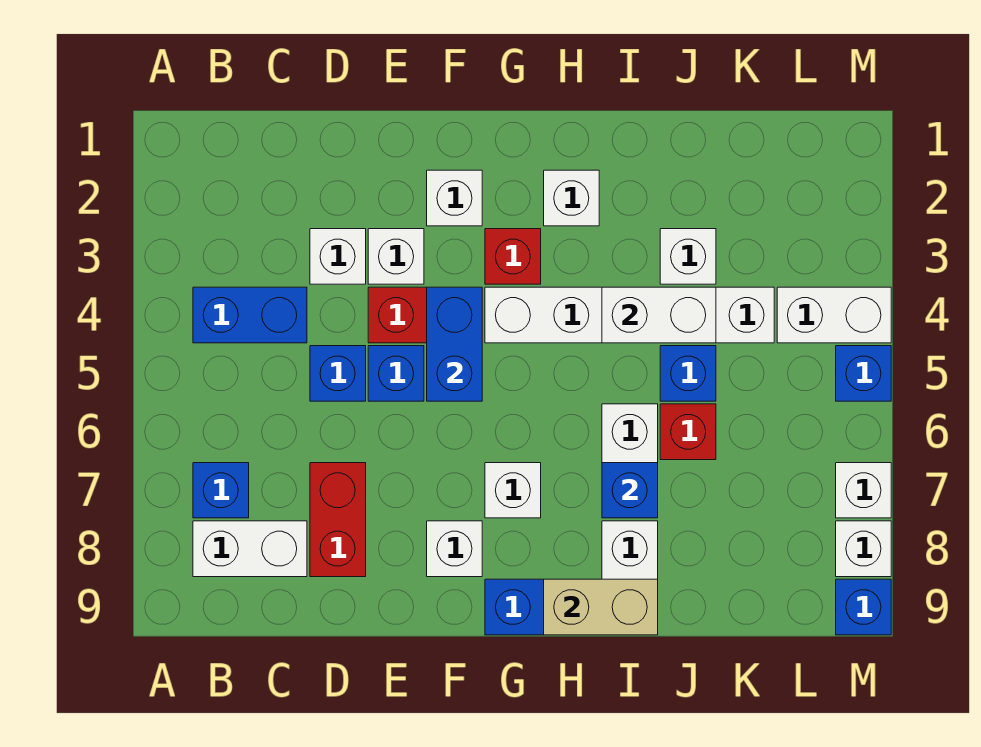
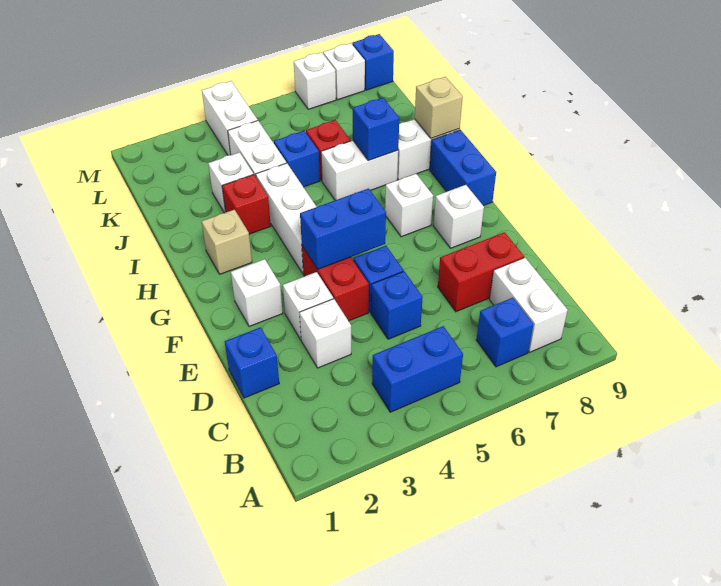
blue brick B4:C4 level 1 -> blue brick B4:B5 level 1
red brick G3 level 1 -> red brick I3 level 1
white brick H2 level 1 -> tan brick H2 level 1
tan brick H9:I9 level 2 -> tan brick I9 level 2
white brick I4:J4 level 2 -> none
blue brick M5 level 1 -> blue brick D1 level 1

